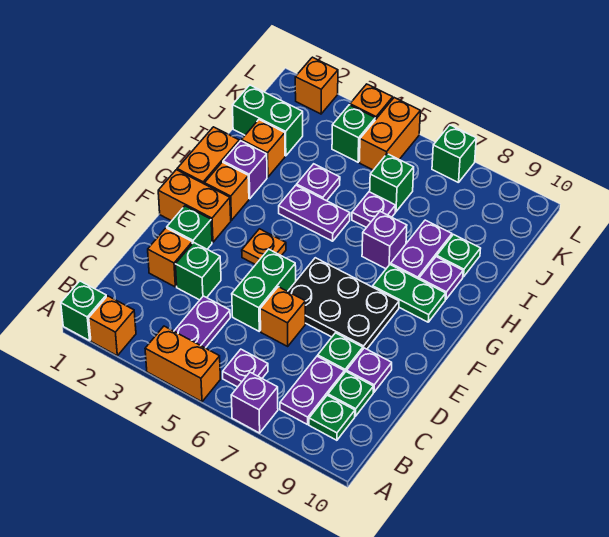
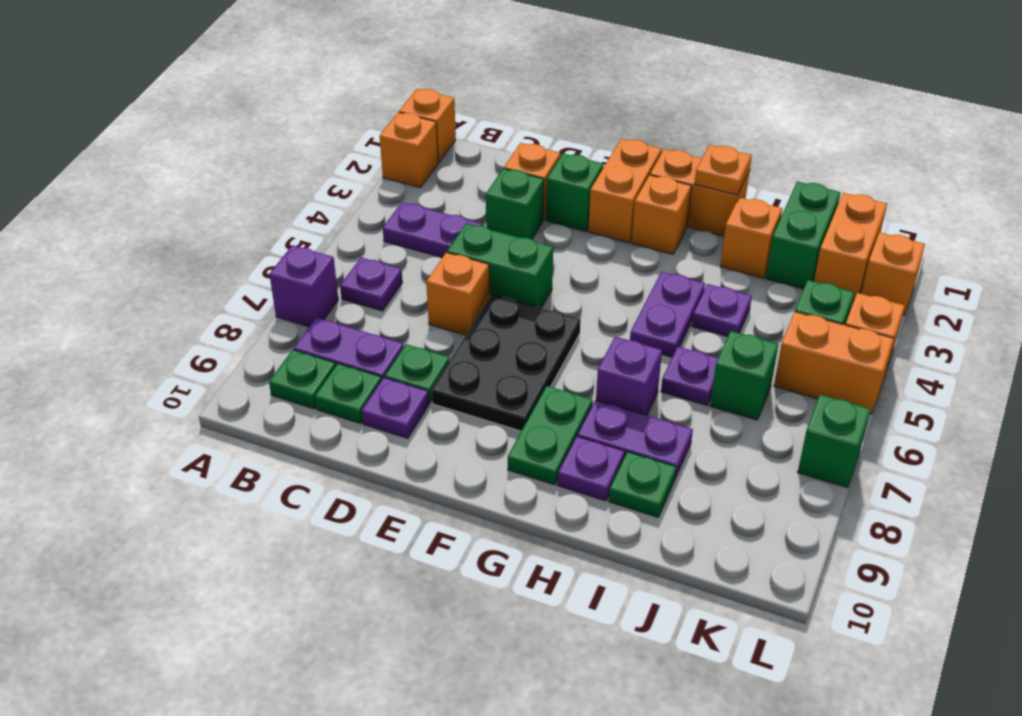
green brick A1 level 1 -> orange brick A1 level 1
orange brick A4:A5 level 1 -> orange brick K1:K2 level 1
orange plate F4 level 1 -> orange plate H1 level 2
purple brick H2 level 1 -> none

